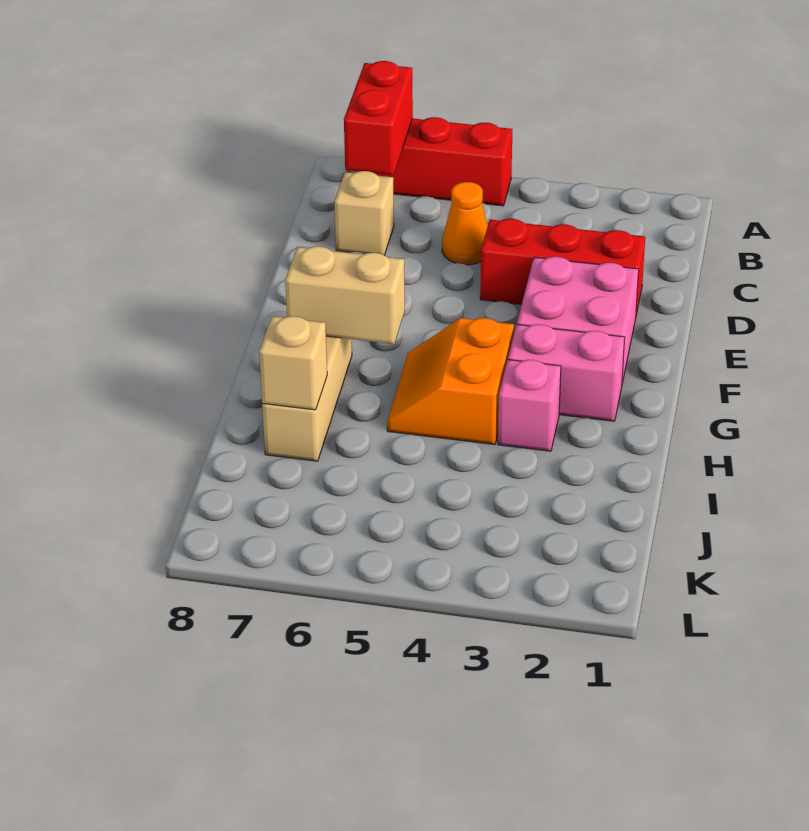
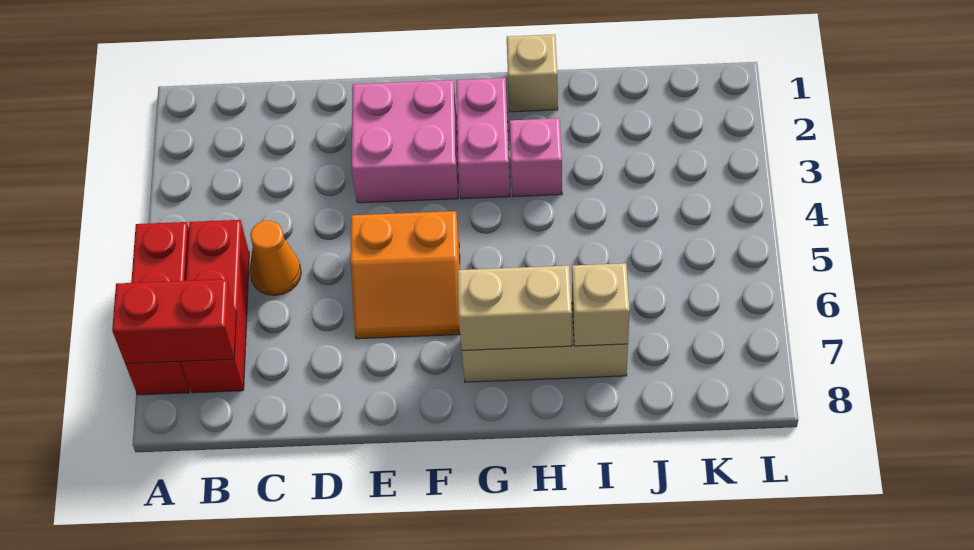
tan brick C7 level 1 -> tan brick H1 level 1
red brick D2:D4 level 1 -> red brick B5:B7 level 1
orange slope G4:H5 level 1 top 4 -> orange slope E5:F6 level 1 top 5
tan brick G6:G7 level 2 -> tan brick G7:H7 level 2

